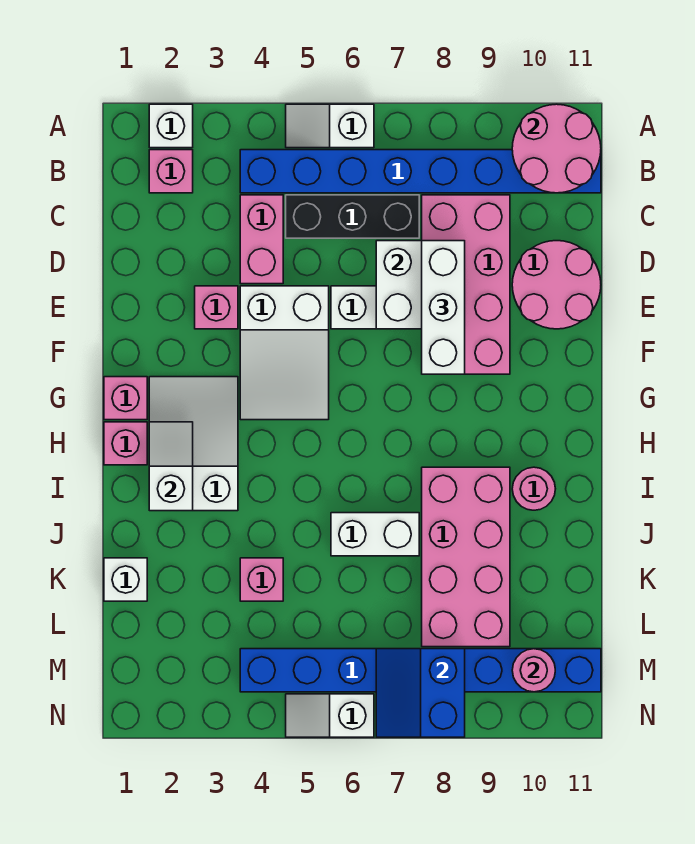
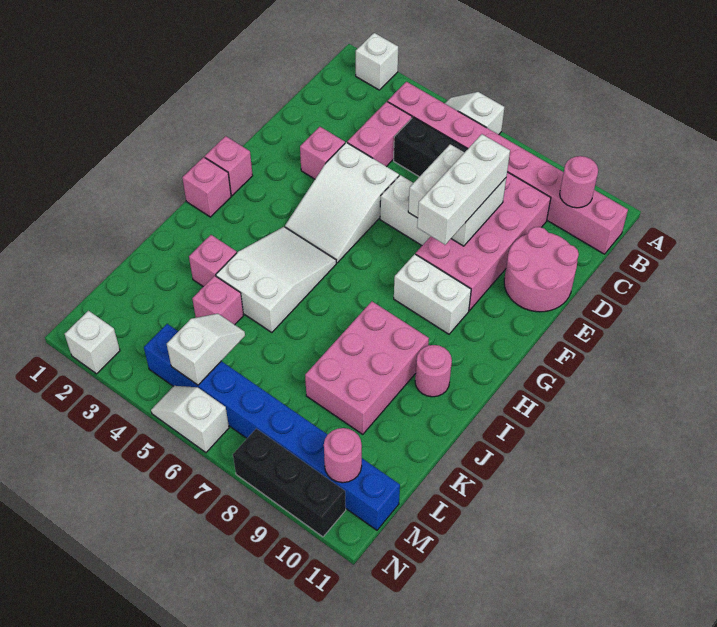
pink round brick A10:B11 level 2 -> pink round brick B10 level 2
pink brick B2 level 1 -> pink brick J3 level 1
blue brick B4:B11 level 1 -> pink brick B4:B11 level 1
white slope G2:I3 level 1 top I -> white slope H4:J5 level 1 top J
white slope H2:I2 level 2 top I -> white slope L5:M5 level 2 top M
pink brick I8:L9 level 1 -> pink brick I8:K9 level 1
white brick J6:J7 level 1 -> white brick G8:G9 level 1
white brick K1 level 1 -> white brick N2 level 1
blue slope M7:N8 level 2 top 8 -> none
none -> black brick N8:N10 level 1

